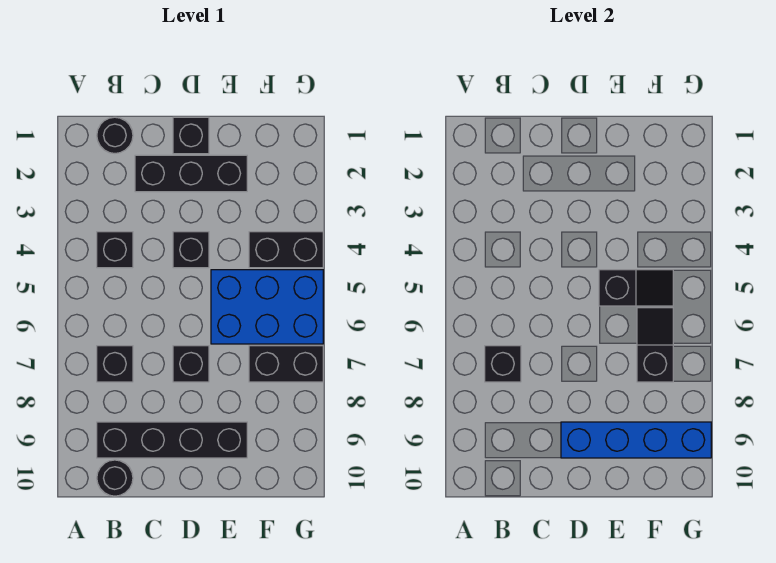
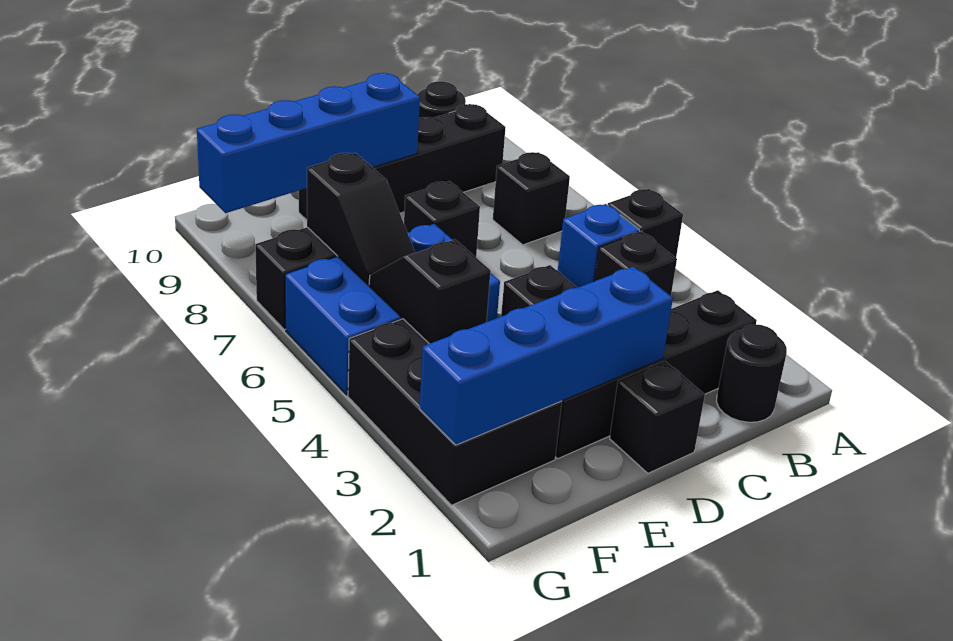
none -> blue brick B5 level 1
black brick B7 level 2 -> black brick A5 level 1
black brick C2:E2 level 1 -> black brick B2:E2 level 1
none -> blue brick D2:G2 level 2
black slope E5:F5 level 2 top E -> black slope F4:F5 level 2 top 4
black brick F4:G4 level 1 -> black brick F2:G4 level 1

